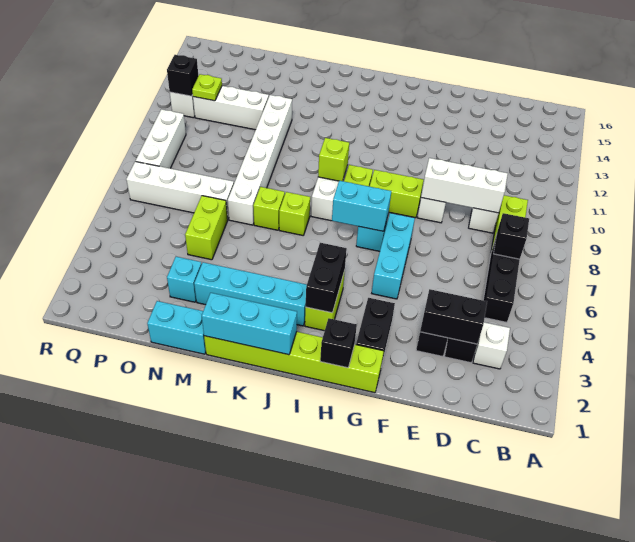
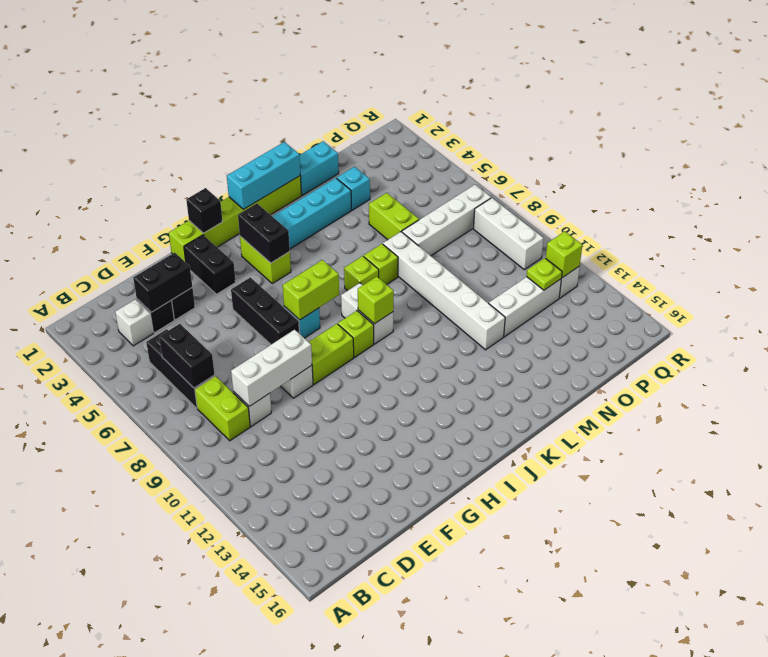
black brick C7 level 2 -> black brick C6:C7 level 2
cyan brick G5:G7 level 1 -> black brick G5:G7 level 1
cyan brick H7:I7 level 2 -> lime brick H7:I7 level 2
black brick Q12 level 2 -> lime brick Q12 level 2

